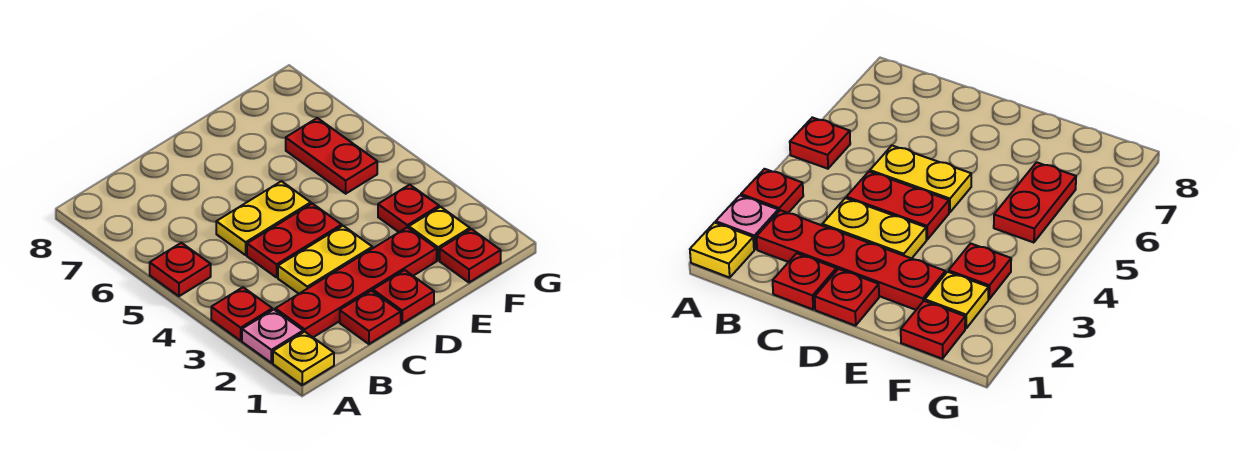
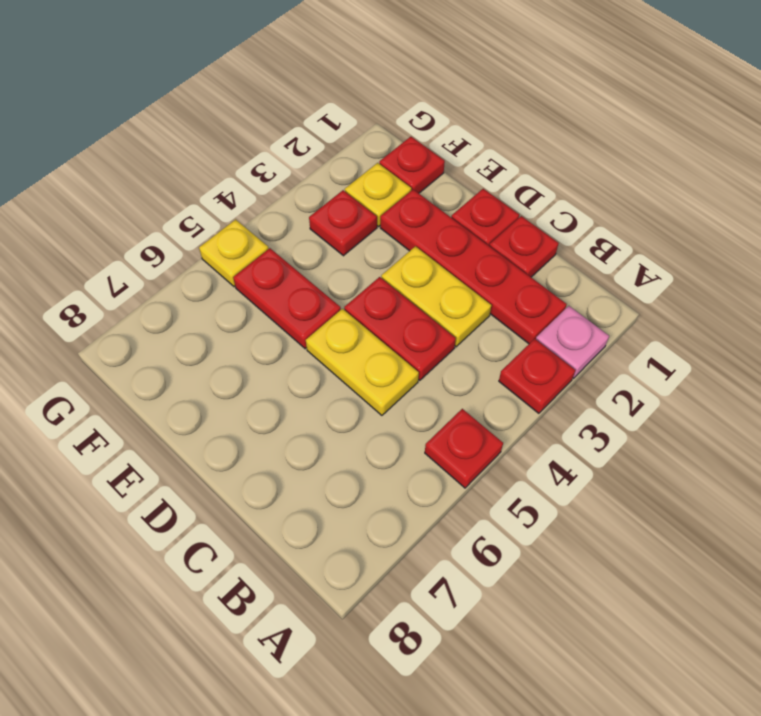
yellow plate A1 level 1 -> yellow plate G5 level 1
red plate F5:F6 level 1 -> red plate E5:F5 level 1

